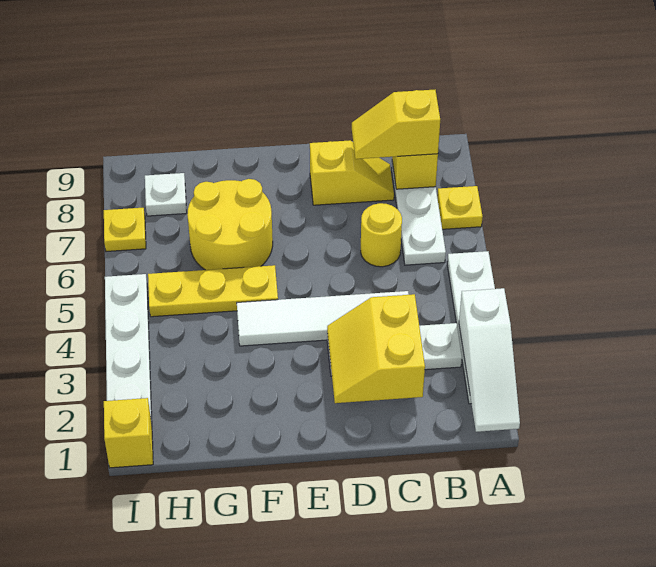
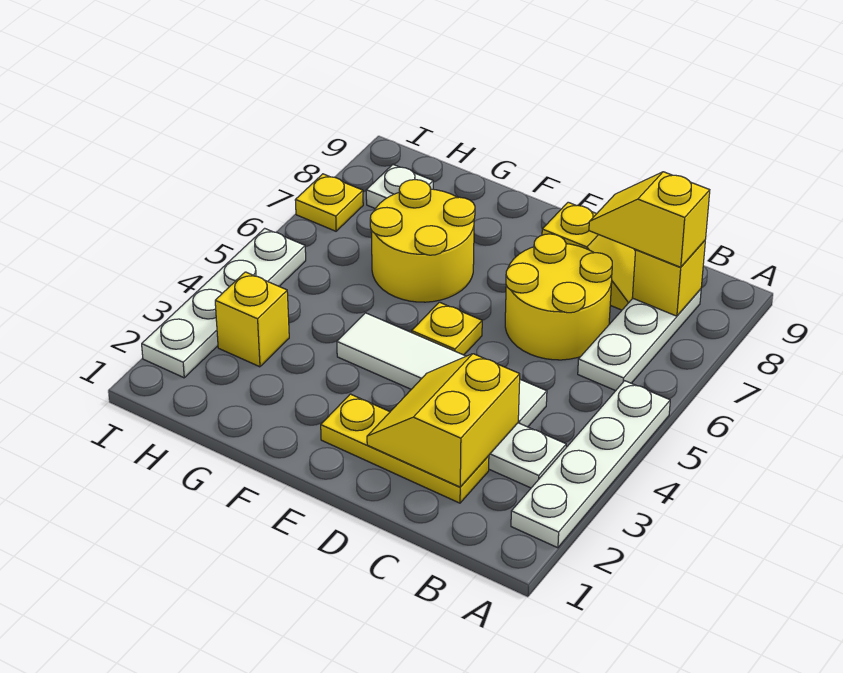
white slope A1:A3 level 2 top 3 -> none
yellow plate A7 level 1 -> yellow plate E5 level 1
yellow round brick C6 level 1 -> yellow round brick C6:D7 level 1
yellow plate F5:H5 level 1 -> yellow plate C2:E2 level 1
yellow brick I1 level 1 -> yellow brick H3 level 1

